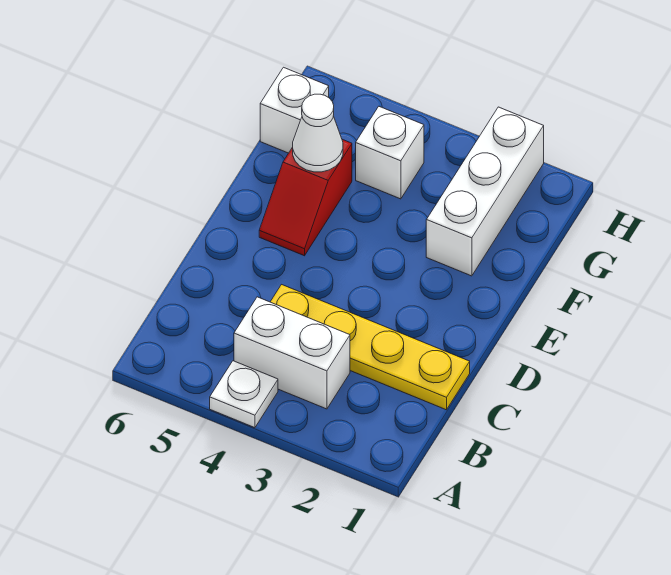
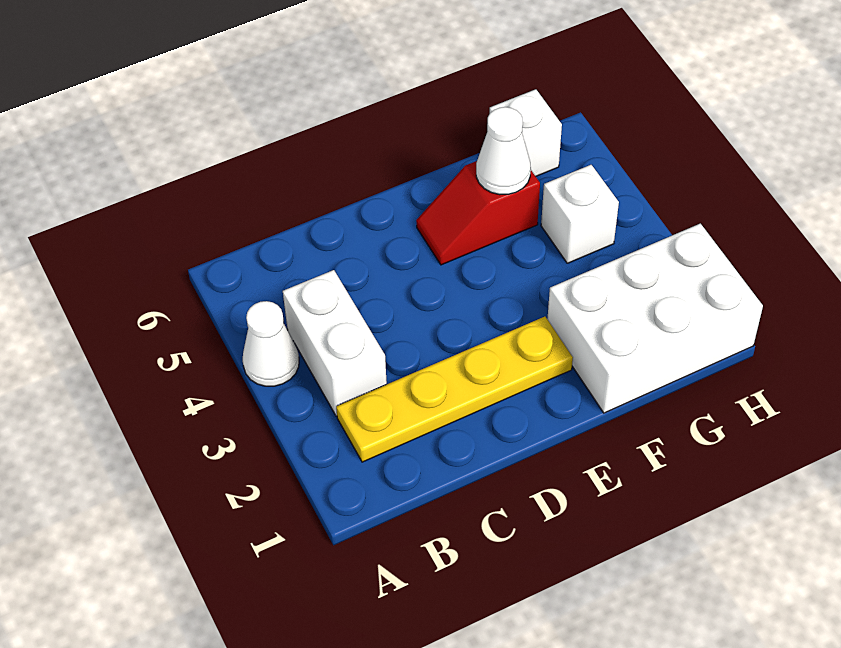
white plate A4 level 1 -> white cone A4 level 1
yellow plate C1:C4 level 1 -> yellow plate B2:E2 level 1
white brick F2:H2 level 1 -> white brick F1:H2 level 1

